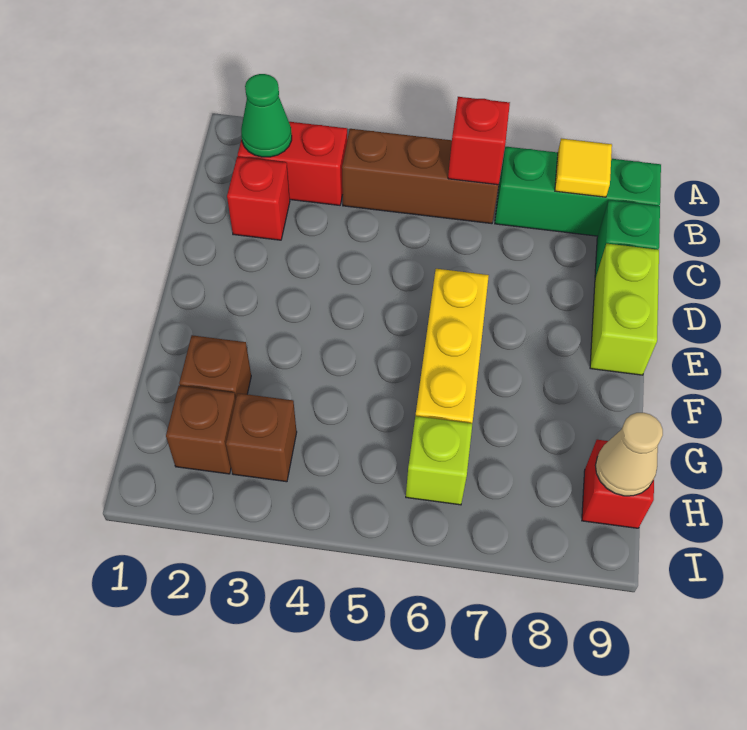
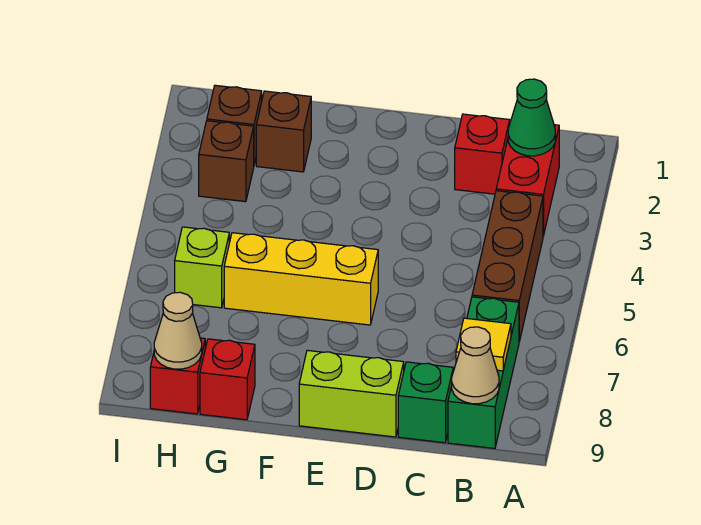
red brick B6 level 2 -> red brick G9 level 1
none -> tan cone B9 level 2

